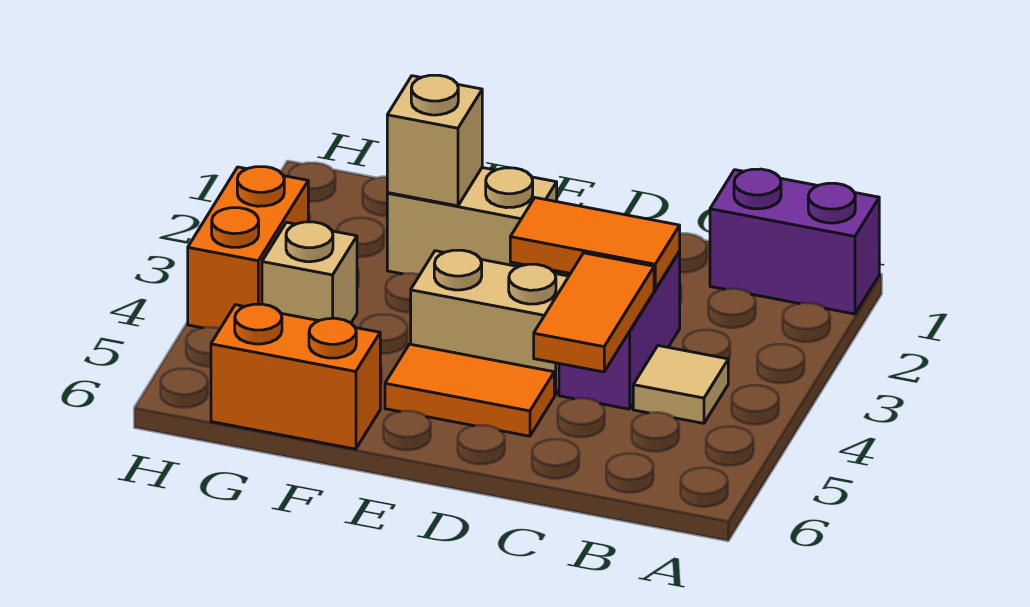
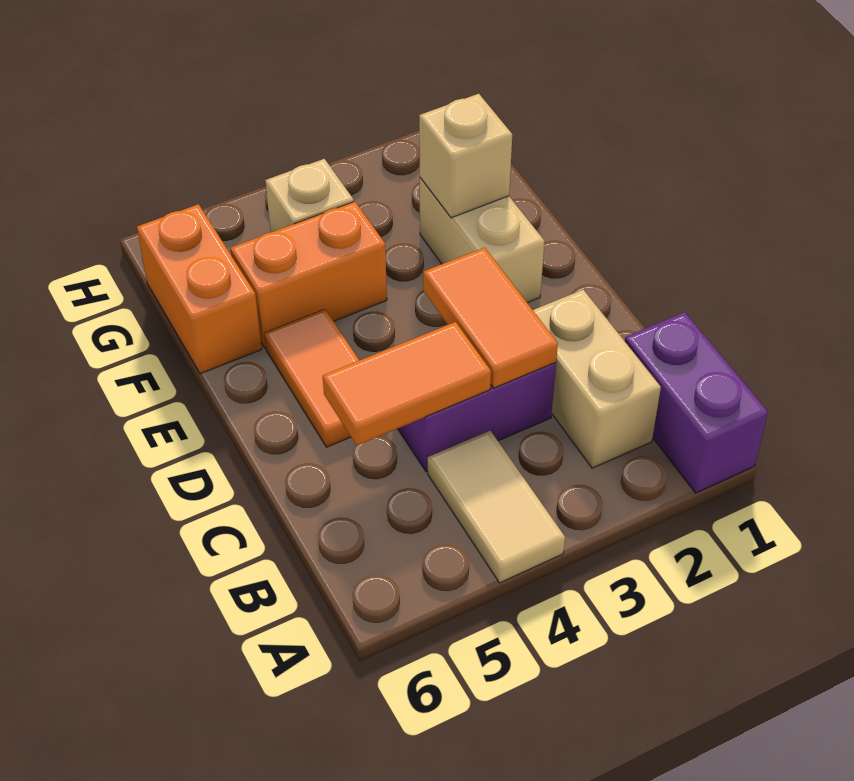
tan tile B4 level 1 -> tan tile A4:B4 level 1
tan brick D4:E4 level 1 -> tan brick B2:C2 level 1
orange brick H3:H4 level 1 -> orange brick F4:F5 level 1

